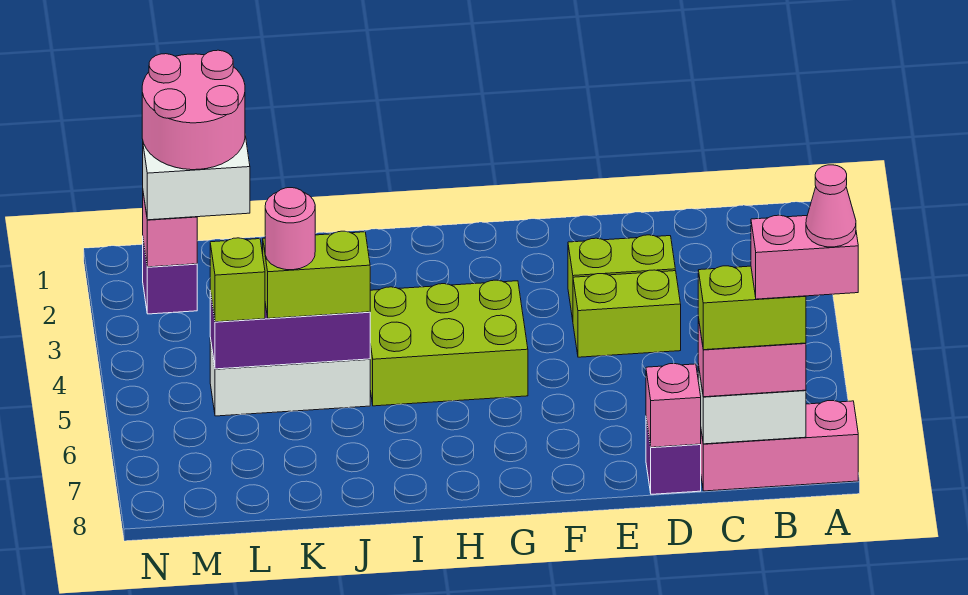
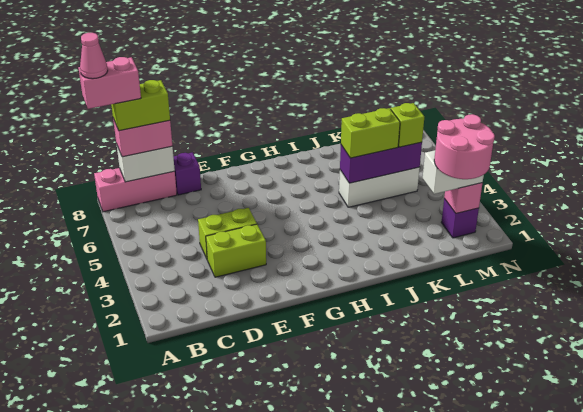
pink brick D8 level 2 -> none
lime brick G4:I5 level 1 -> none
pink round brick K5 level 4 -> none

